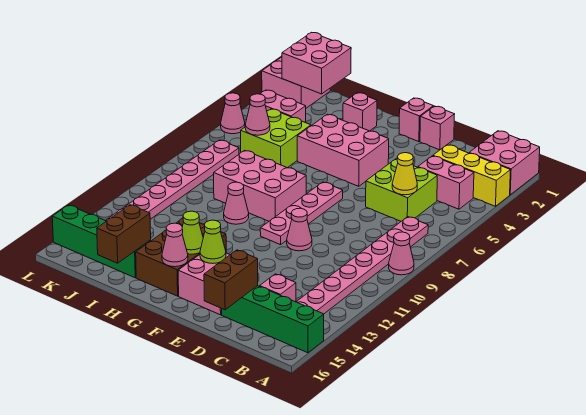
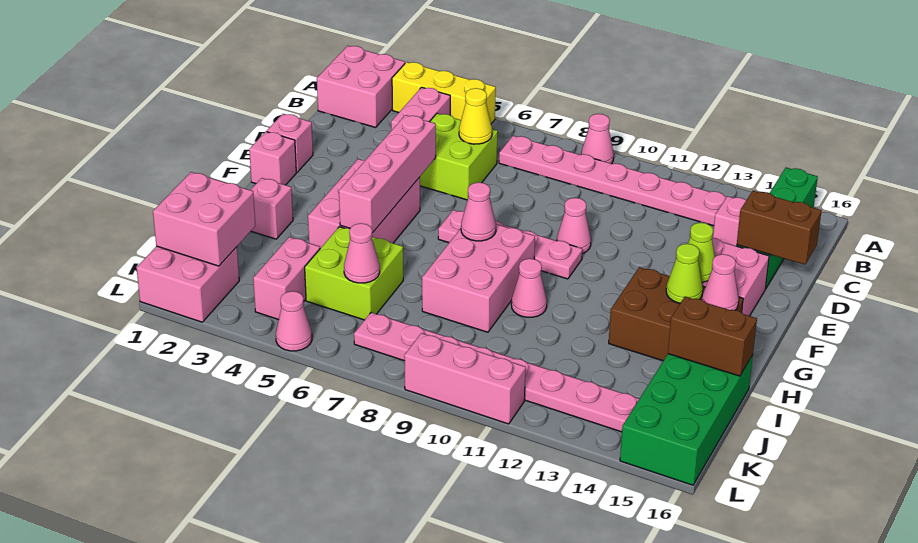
yellow brick A3:C3 level 1 -> yellow brick A3:A5 level 1
none -> pink brick E5:H5 level 2
none -> pink cone G8 level 2
green brick I15:L15 level 1 -> green brick I15:L16 level 1
none -> pink brick L9:L11 level 1

